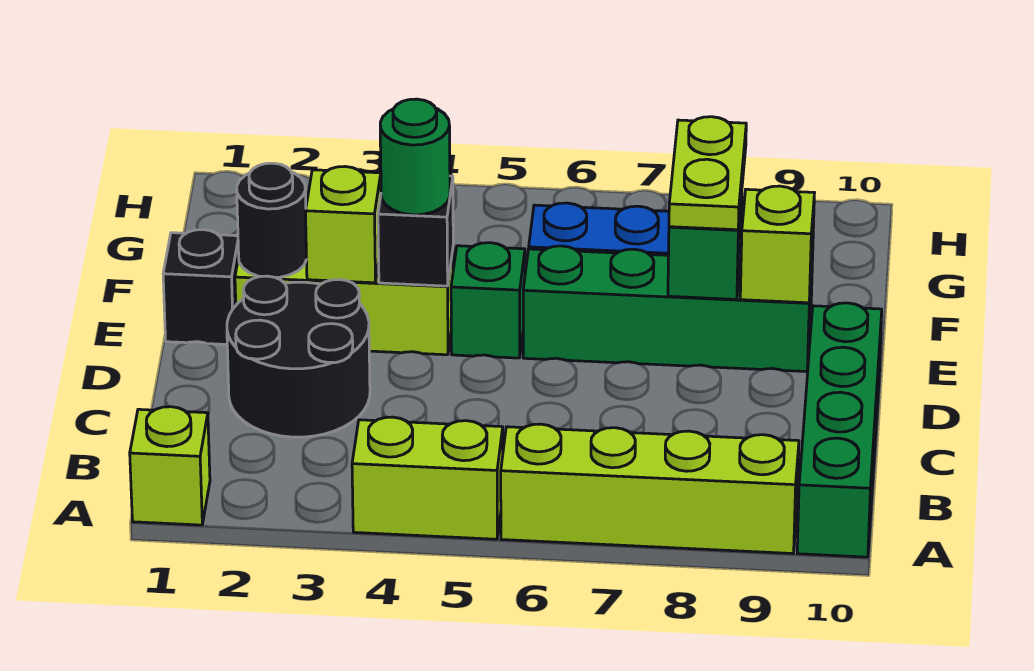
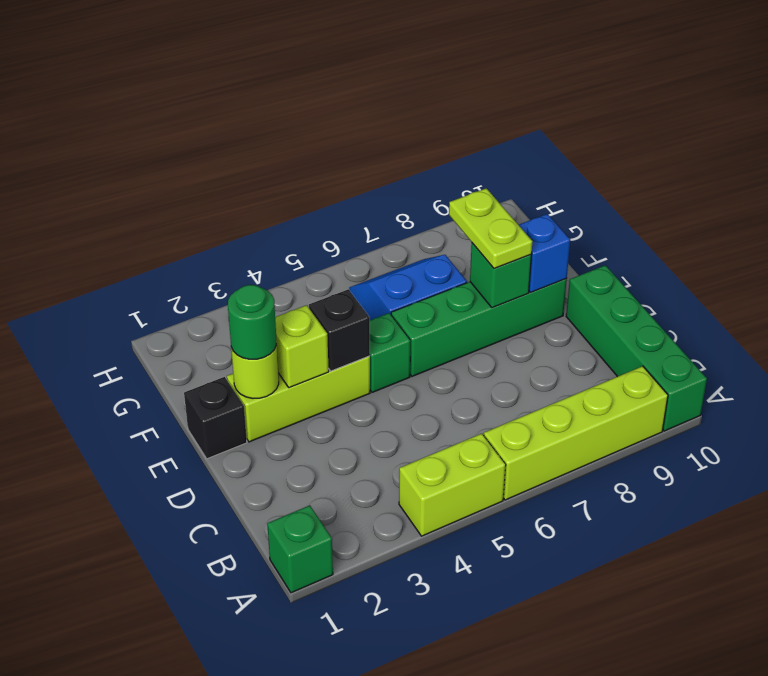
lime brick A1 level 1 -> green brick A1 level 1
black round brick C2:D3 level 1 -> none
black round brick E2 level 2 -> lime round brick E2 level 2
green round brick E4 level 3 -> green round brick E2 level 3
lime brick E9 level 2 -> blue brick E9 level 2

